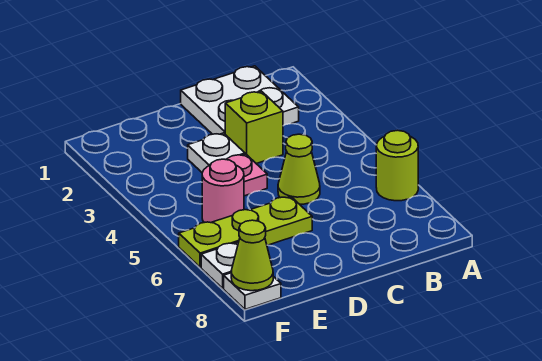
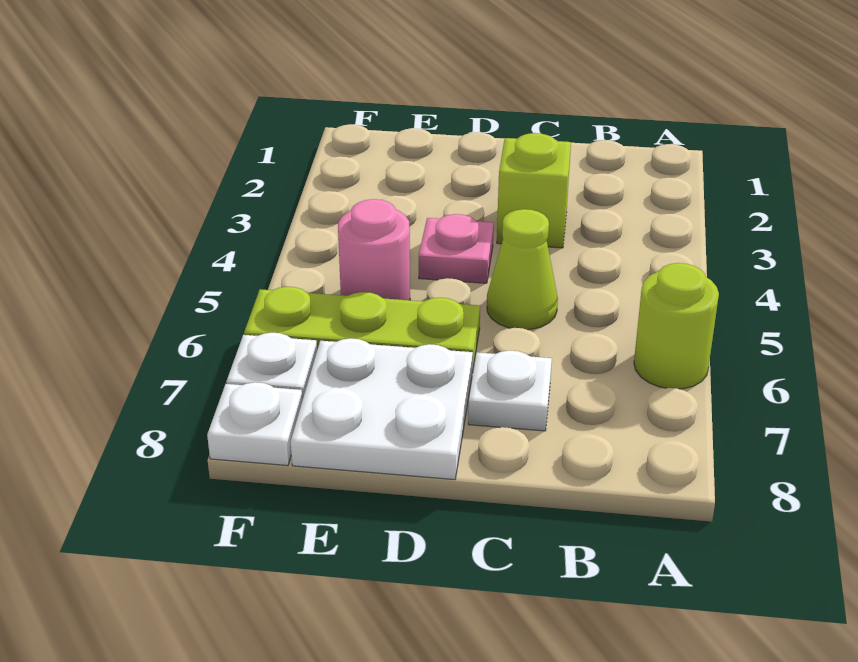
white plate B1:C2 level 1 -> white plate D7:E8 level 1
white plate D3 level 1 -> white plate C7 level 1
lime cone F8 level 2 -> none

